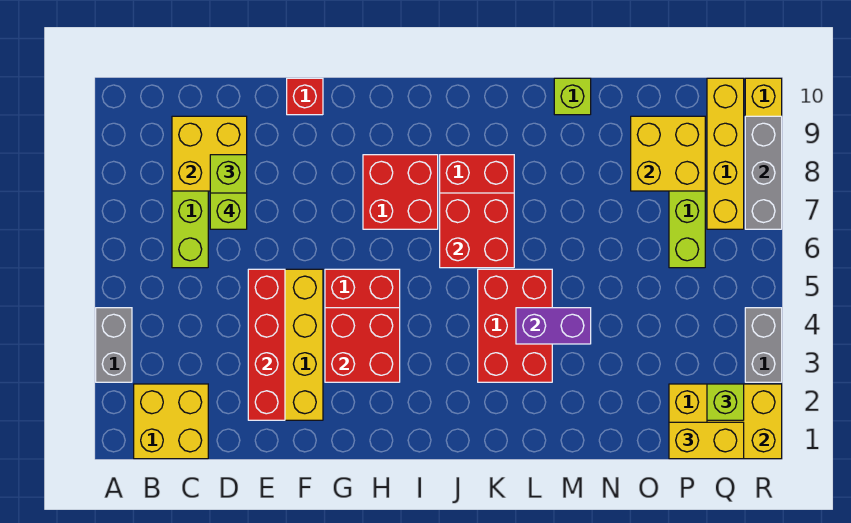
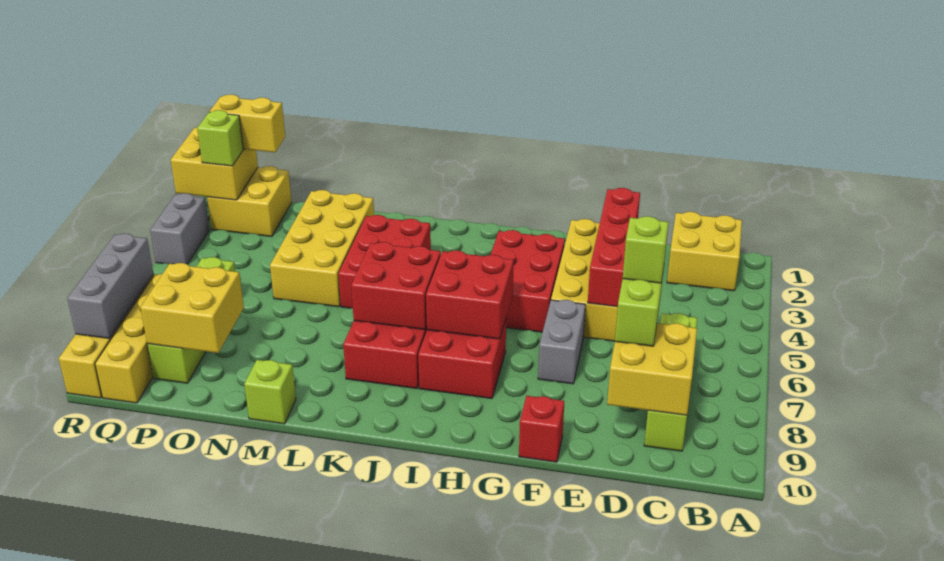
grey brick A3:A4 level 1 -> grey brick F6:F7 level 1
red brick G3:H4 level 2 -> red brick H6:I7 level 2
purple brick L4:M4 level 2 -> none
none -> yellow brick M2:N5 level 1

